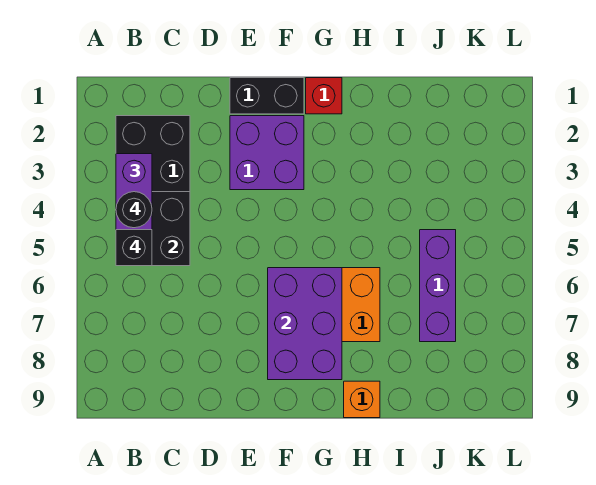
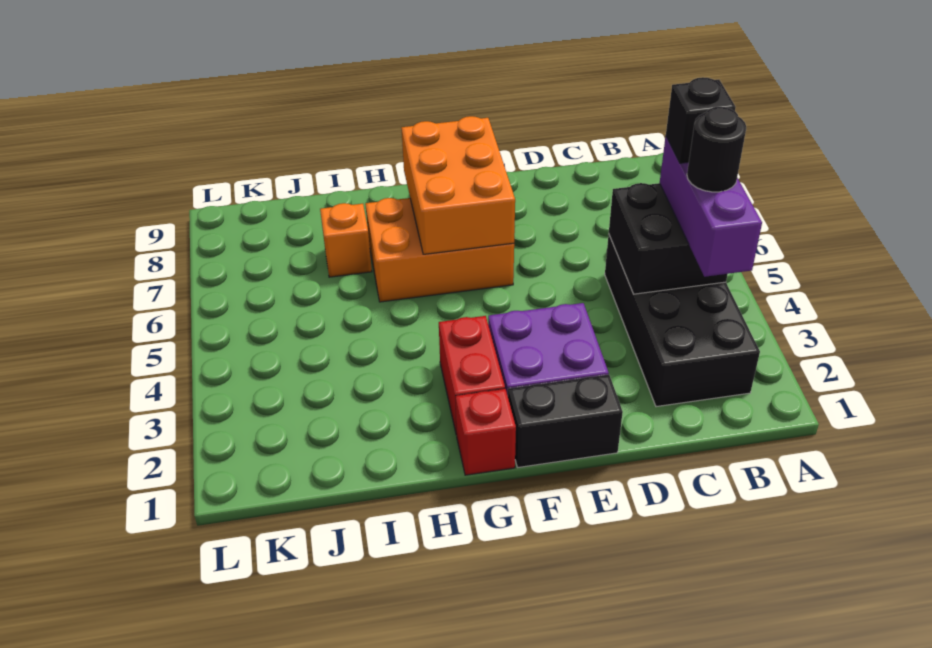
purple brick F6:G8 level 2 -> orange brick F6:G8 level 2
none -> red brick G2:G3 level 1
orange brick H9 level 1 -> orange brick I7 level 1
purple brick J5:J7 level 1 -> none

